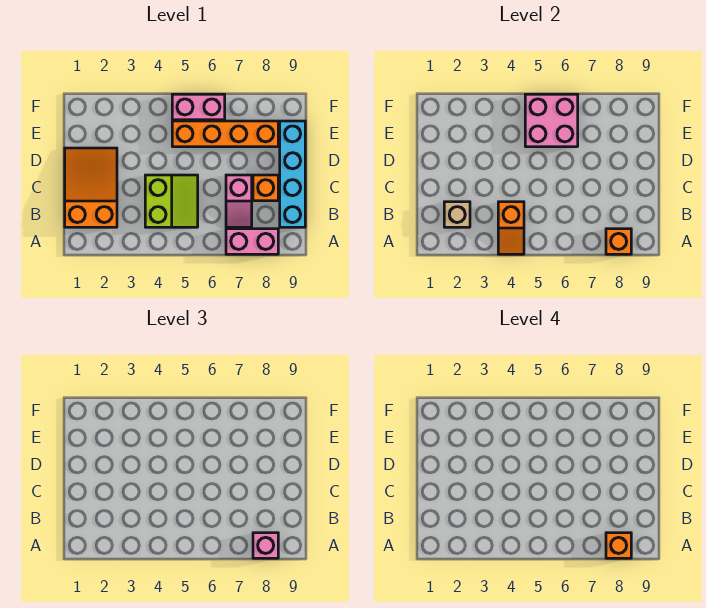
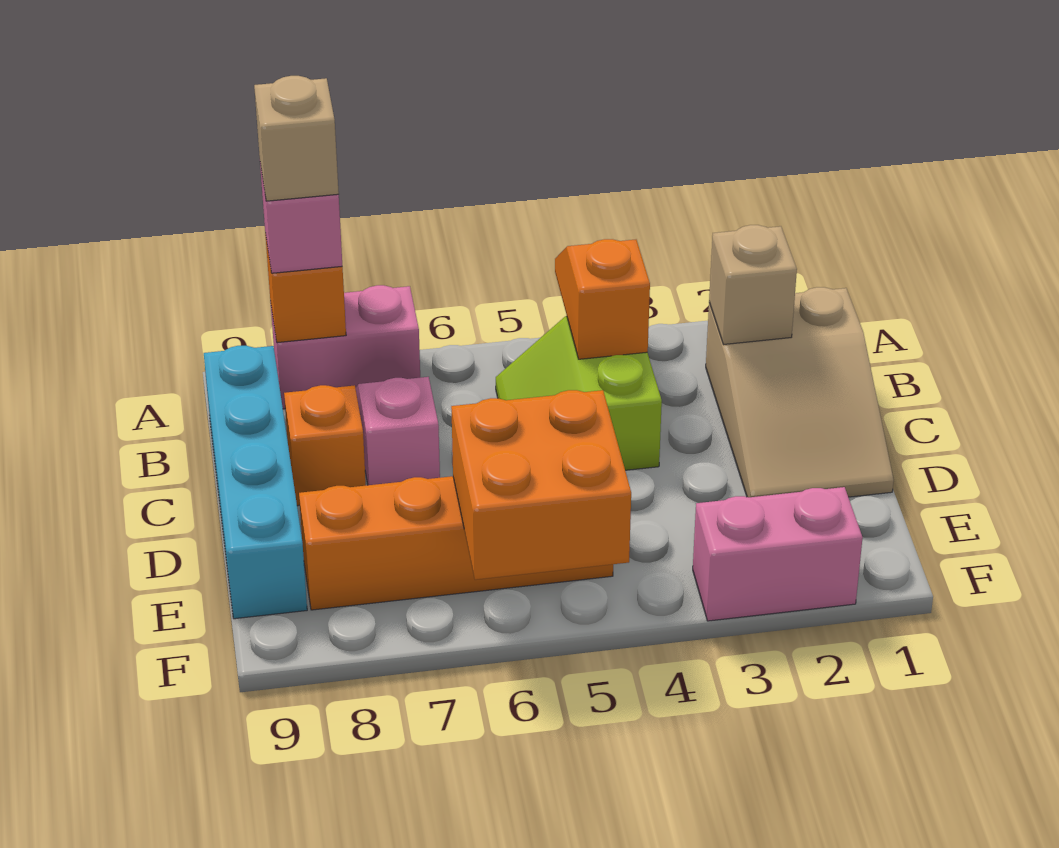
orange brick A8 level 4 -> tan brick A8 level 4
orange slope B1:D2 level 1 top B -> tan slope B1:D2 level 1 top B
pink brick E5:F6 level 2 -> orange brick E5:F6 level 2
pink brick F5:F6 level 1 -> pink brick F2:F3 level 1

